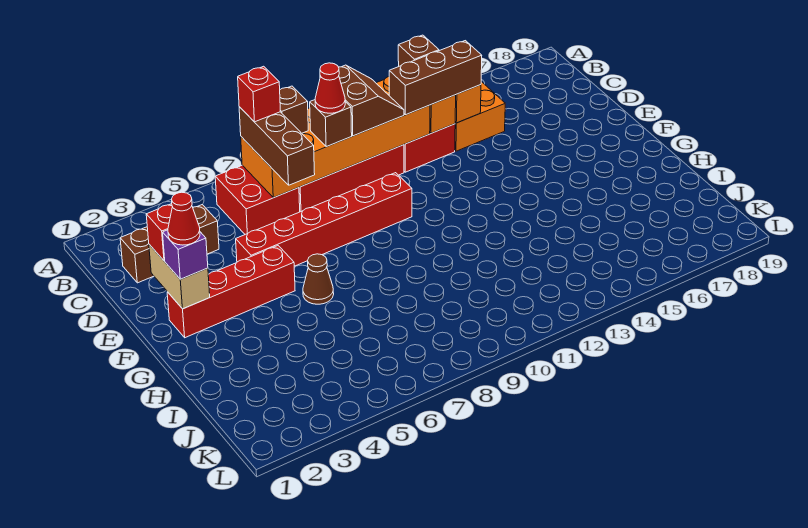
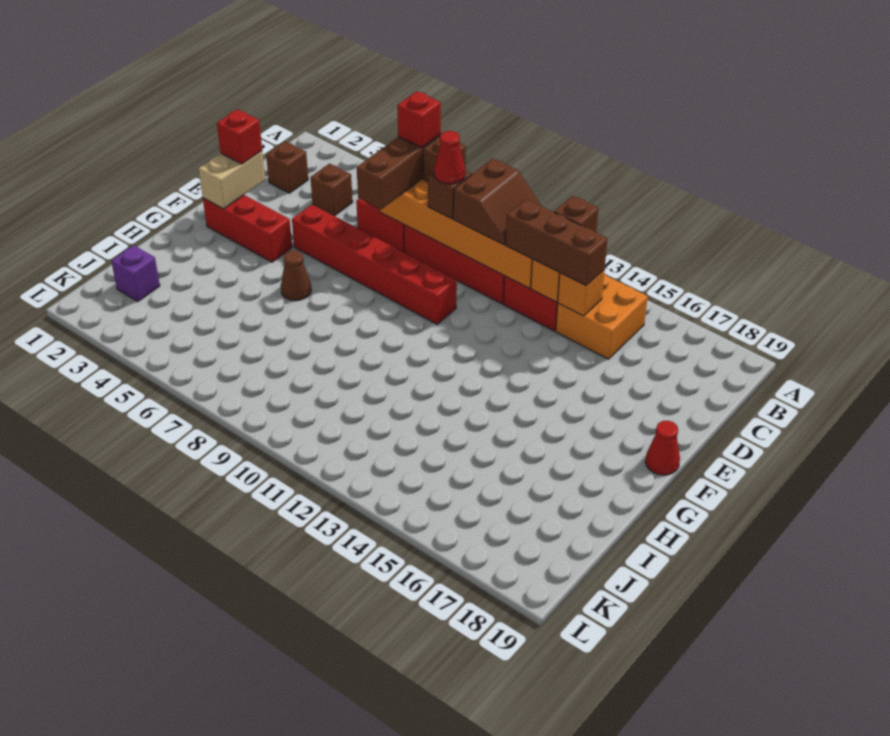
red brick F2:F5 level 1 -> red brick F2:F4 level 1
purple brick F2 level 3 -> purple brick J2 level 1
red cone F2 level 4 -> red cone F19 level 1

